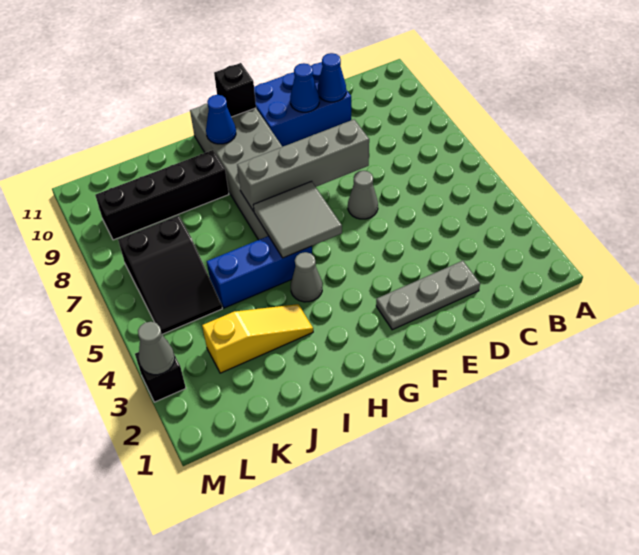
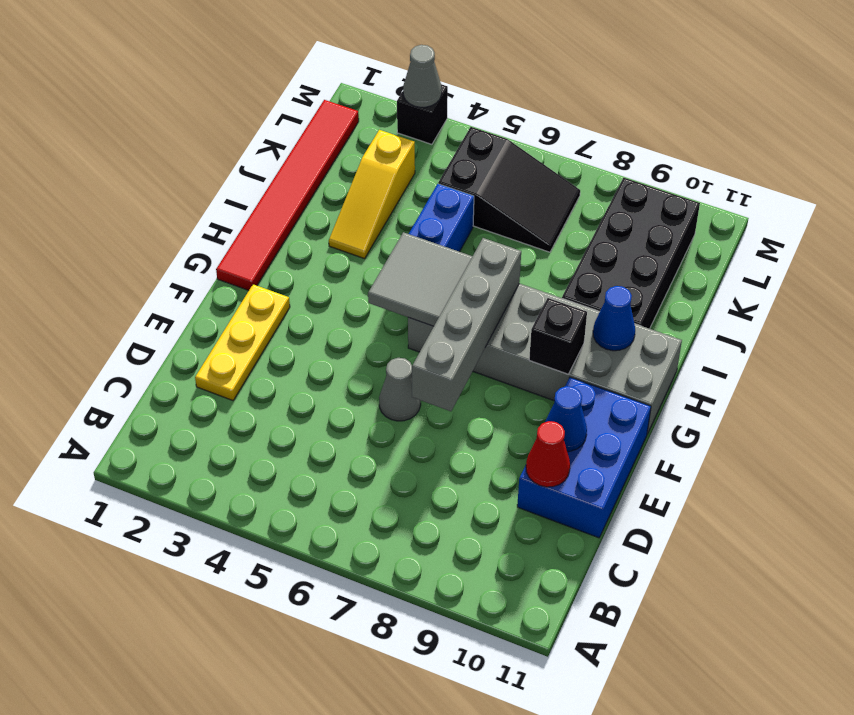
grey plate D2:F2 level 1 -> yellow plate D2:F2 level 1
blue cone D10 level 2 -> red cone D10 level 2
none -> red tile G1:L1 level 1
black brick G11 level 2 -> black brick G9 level 2
grey cone H4 level 1 -> none
black brick I9:L9 level 1 -> black brick I9:L10 level 1
black slope K5:L7 level 1 top 7 -> black slope K5:L7 level 1 top 5

